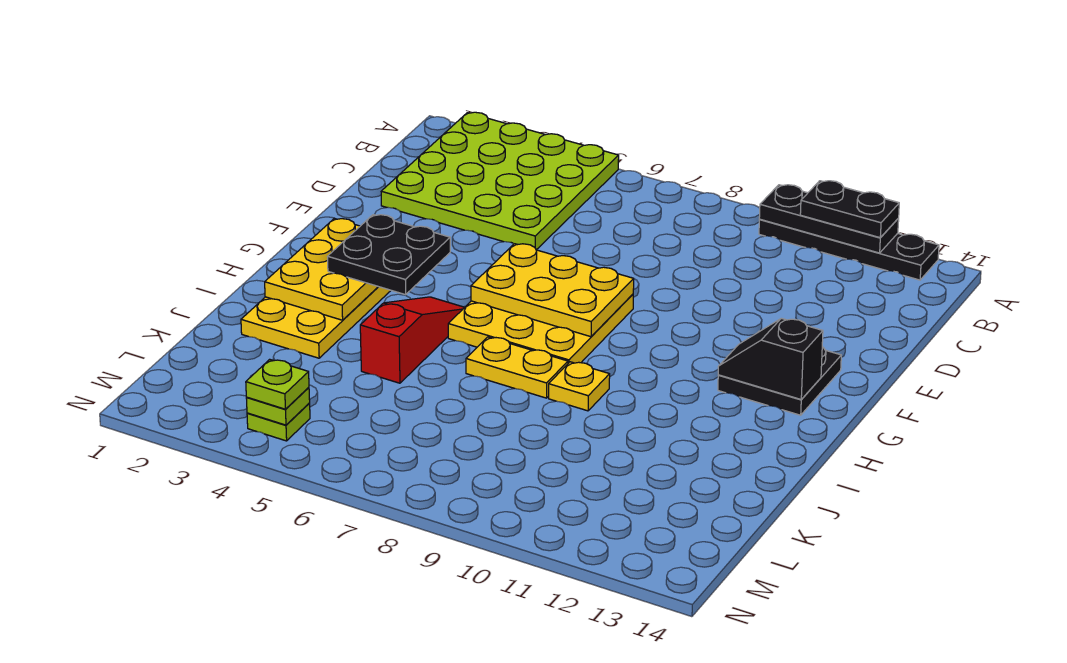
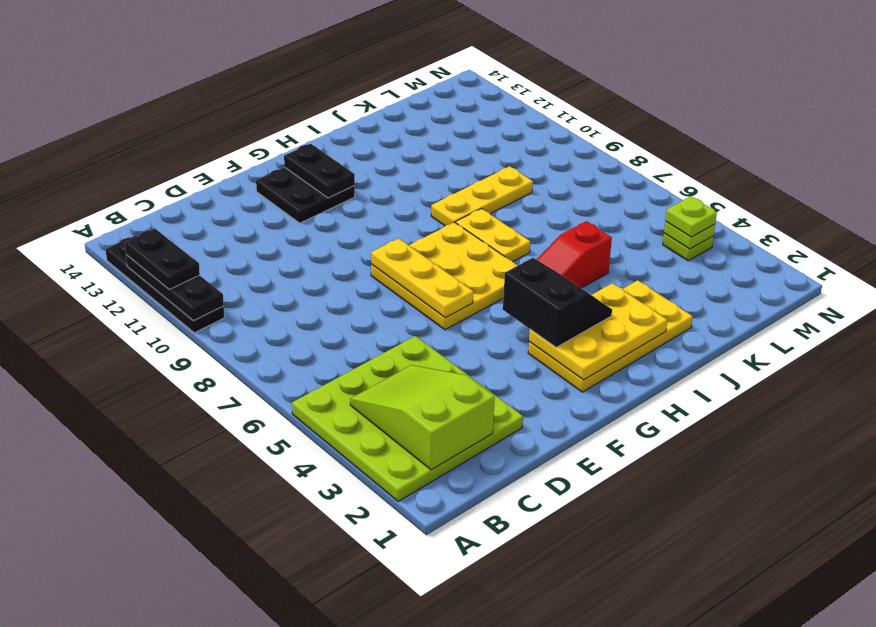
none -> lime slope B2:C4 level 2 top 2
yellow plate F6:G8 level 2 -> yellow plate F6:F8 level 2
black plate G3:H4 level 3 -> black slope G3:H4 level 3 top G
black slope G12:G13 level 2 top 13 -> black plate G12:G13 level 2
yellow plate I9 level 1 -> yellow plate I9:K9 level 1

